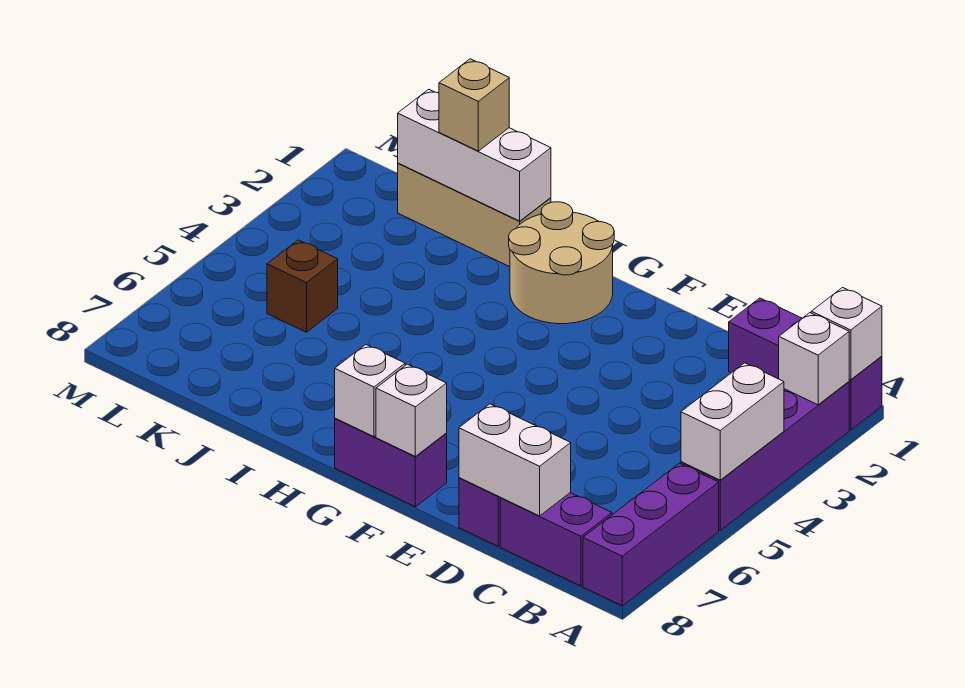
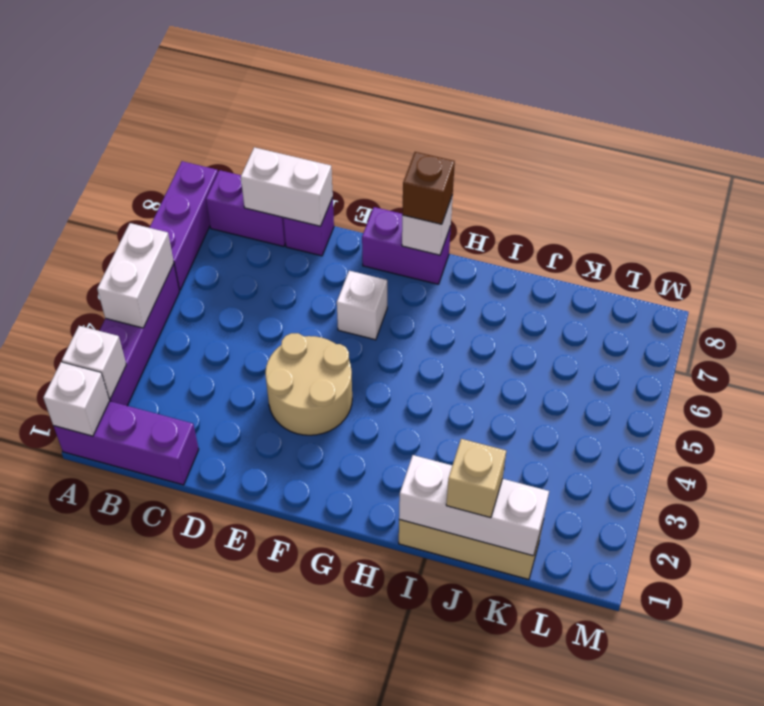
white brick F8 level 2 -> white brick F6 level 1
tan round brick G1:H2 level 1 -> tan round brick E3:F4 level 1
brown brick K5 level 1 -> brown brick G8 level 3

